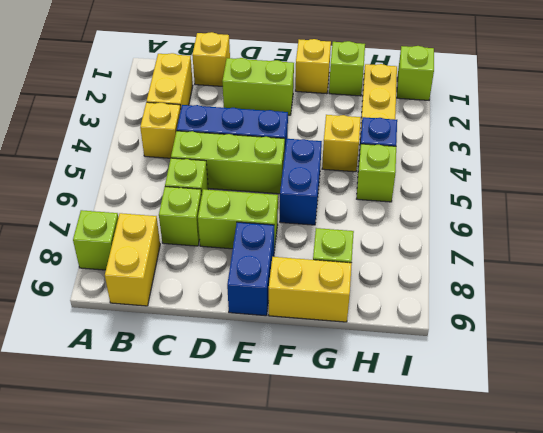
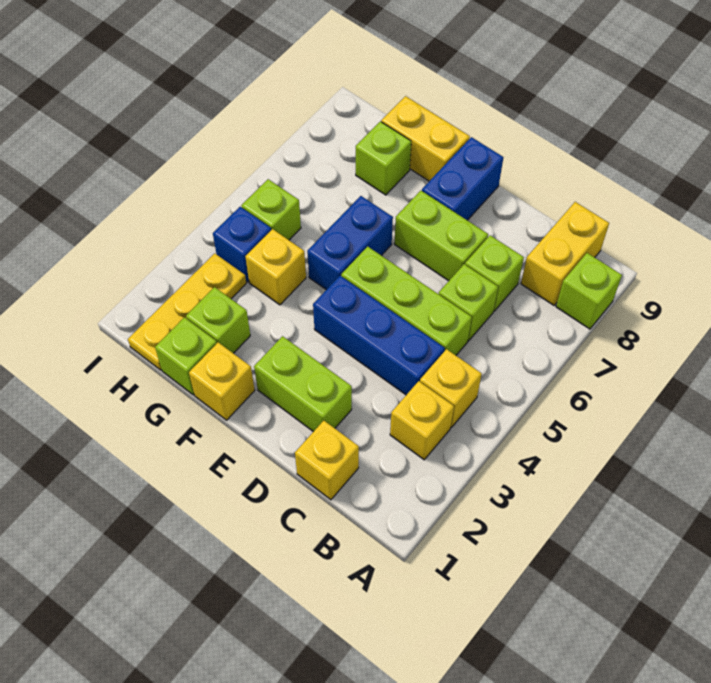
yellow brick B2:B3 level 1 -> yellow brick B3 level 1
lime brick I1 level 1 -> lime brick G2 level 1

